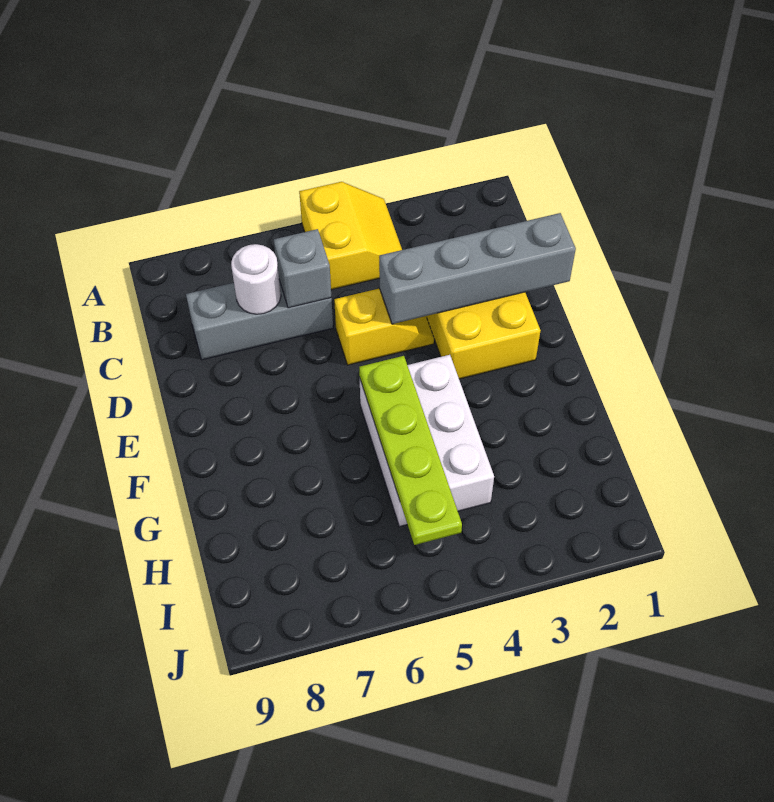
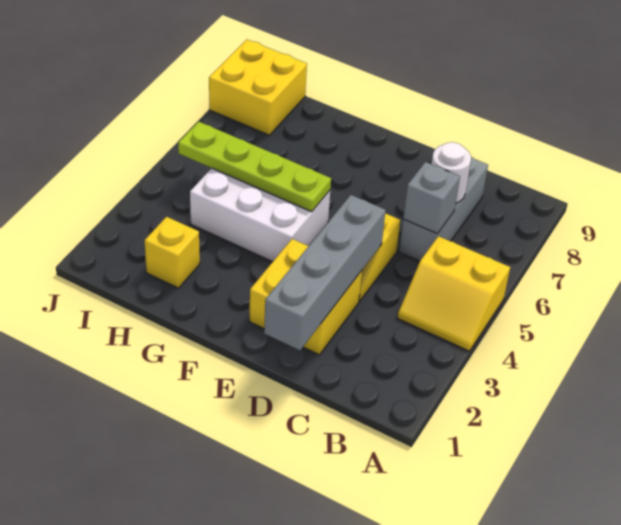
none -> yellow brick H2 level 1
none -> yellow brick I8:J9 level 1

